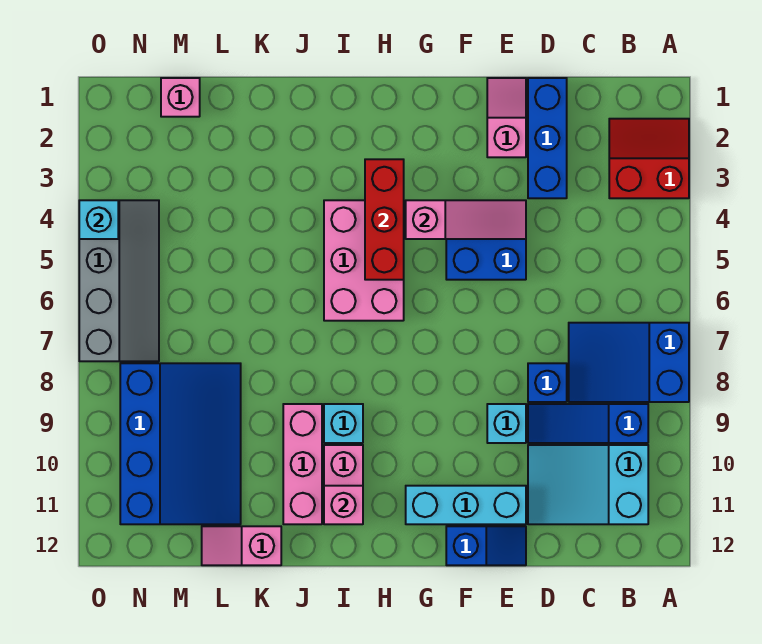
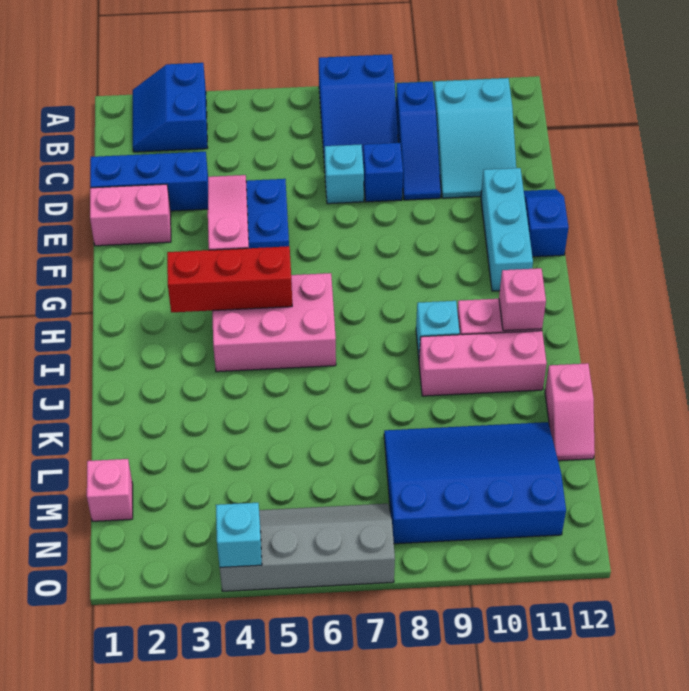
red slope A2:B3 level 1 top 3 -> blue slope A2:B3 level 1 top 3
pink slope E1:E2 level 1 top 2 -> pink brick E1:E2 level 1
cyan brick E9 level 1 -> cyan brick D7 level 1

